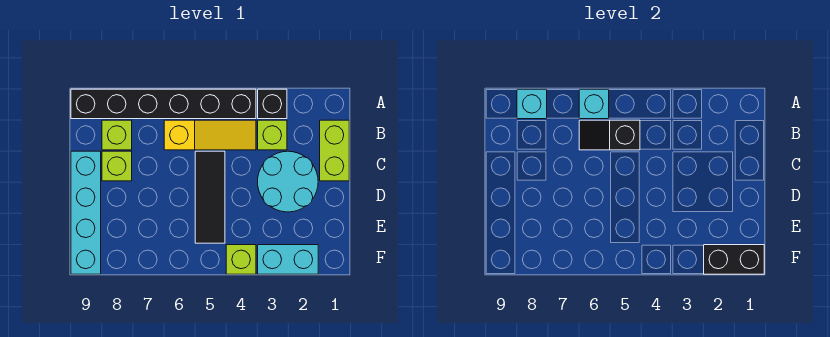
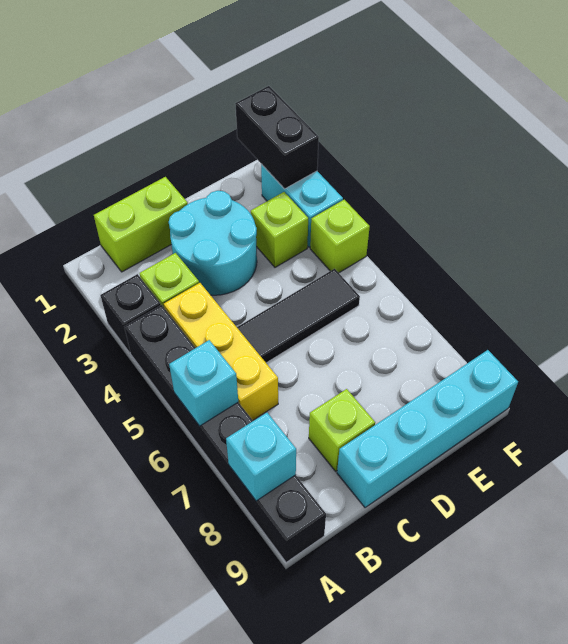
yellow slope B4:B6 level 1 top 6 -> yellow brick B4:B6 level 1
black slope B5:B6 level 2 top 5 -> none
lime brick B8 level 1 -> lime brick E3 level 1

